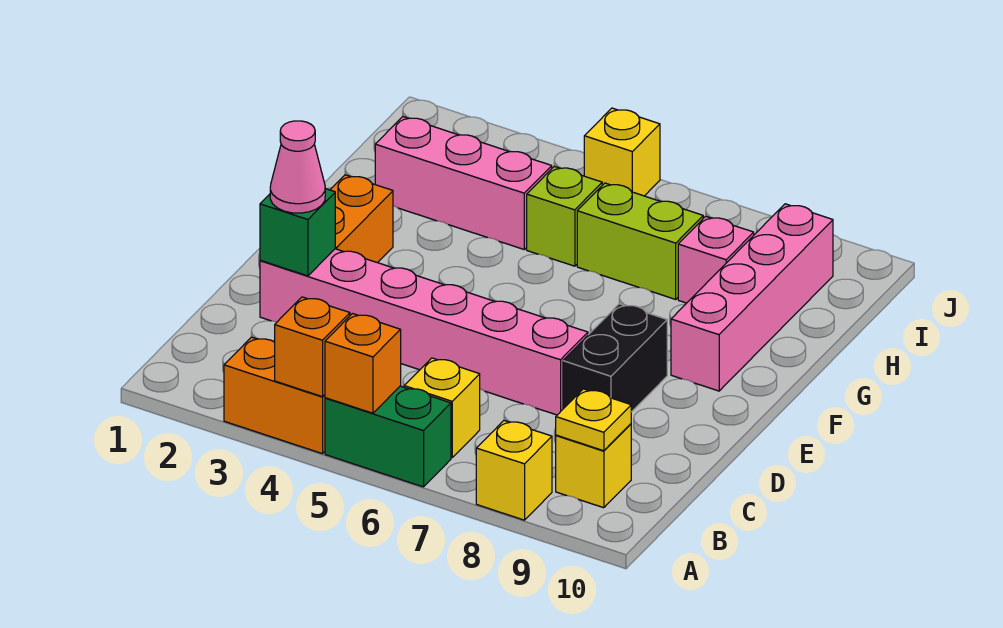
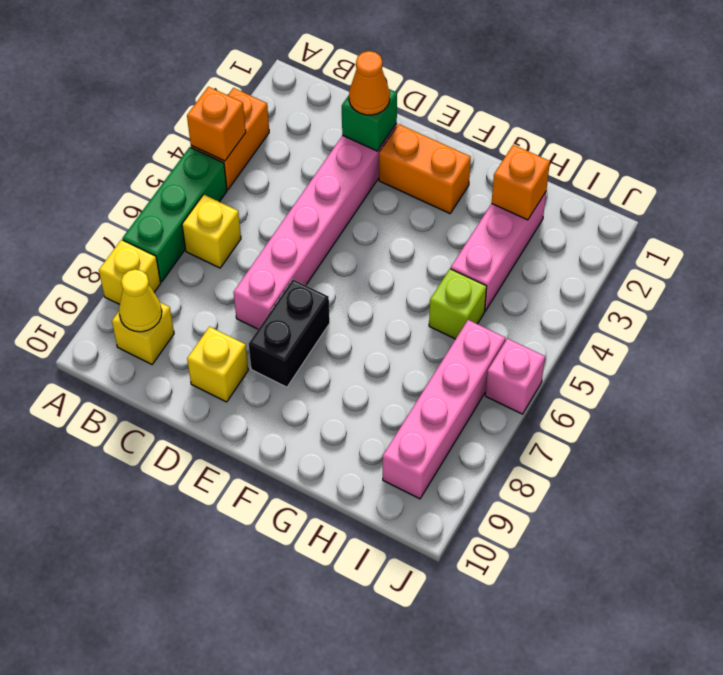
green brick A5:A6 level 1 -> green brick A5:A7 level 1
orange brick A5 level 2 -> orange brick H2 level 2
yellow plate B9 level 2 -> yellow cone B9 level 2
pink cone D2 level 3 -> orange cone D2 level 3
black brick D8:E8 level 1 -> black brick E7:E8 level 1
pink brick F9:I9 level 1 -> pink brick I6:I9 level 1
lime brick H6:H7 level 1 -> none
pink brick H8 level 1 -> pink brick J6 level 1
yellow brick J5 level 1 -> yellow brick D9 level 1

